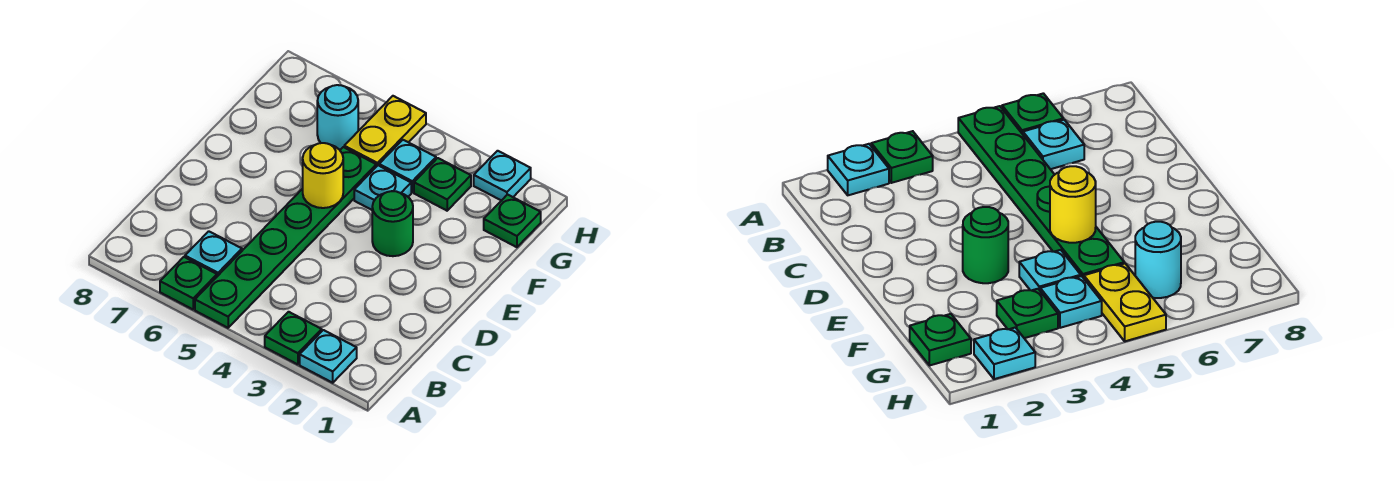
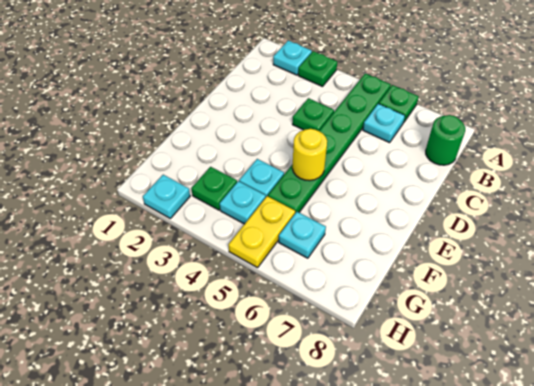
green round brick E3 level 1 -> green round brick B8 level 1
green plate G1 level 1 -> green plate C4 level 1
cyan round brick G6 level 1 -> cyan plate G6 level 1

